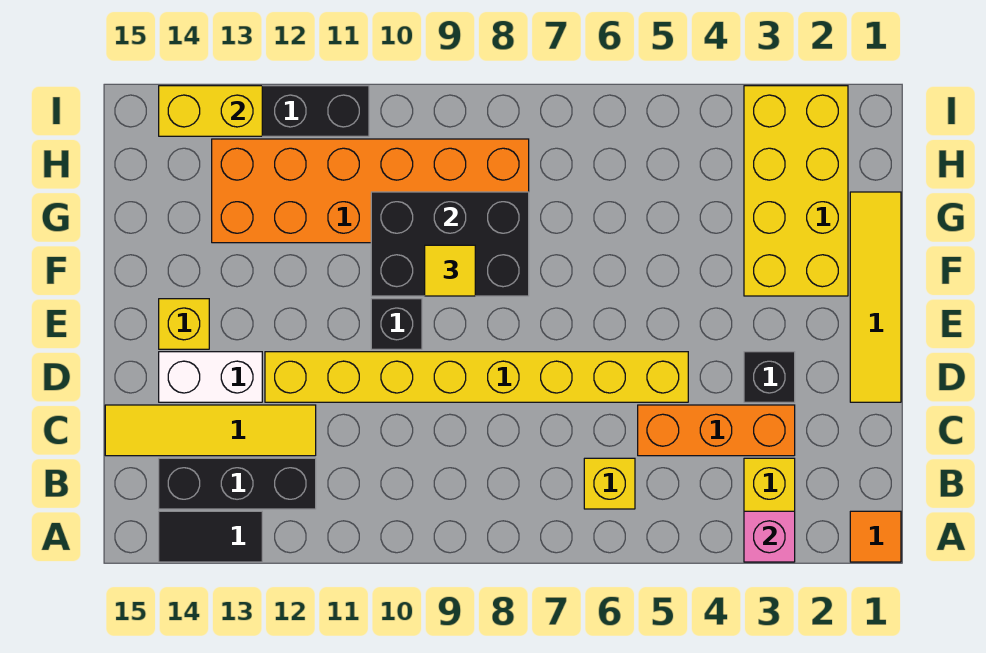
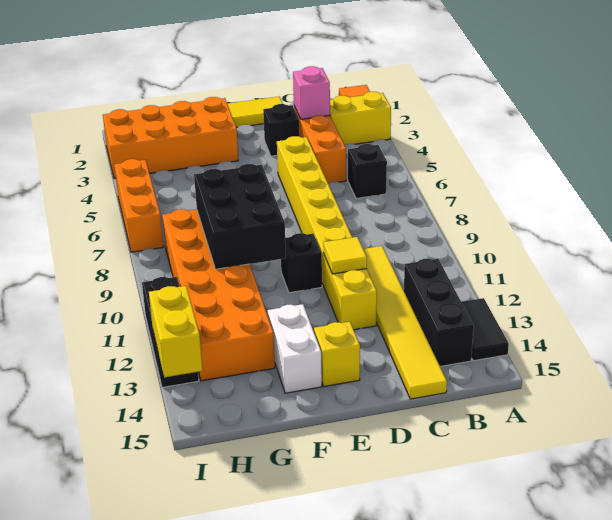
pink brick A3 level 2 -> pink brick C3 level 2
yellow brick B6 level 1 -> black brick B6 level 1
yellow tile C12:C15 level 1 -> yellow tile C10:C15 level 1
white brick D13:D14 level 1 -> white brick F13:F14 level 1
yellow brick F2:I3 level 1 -> orange brick F2:I3 level 1
yellow tile F9 level 3 -> yellow tile D11 level 2
none -> orange brick I5:I7 level 1

